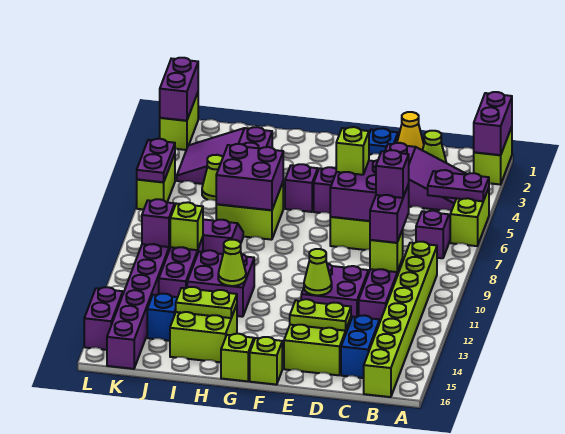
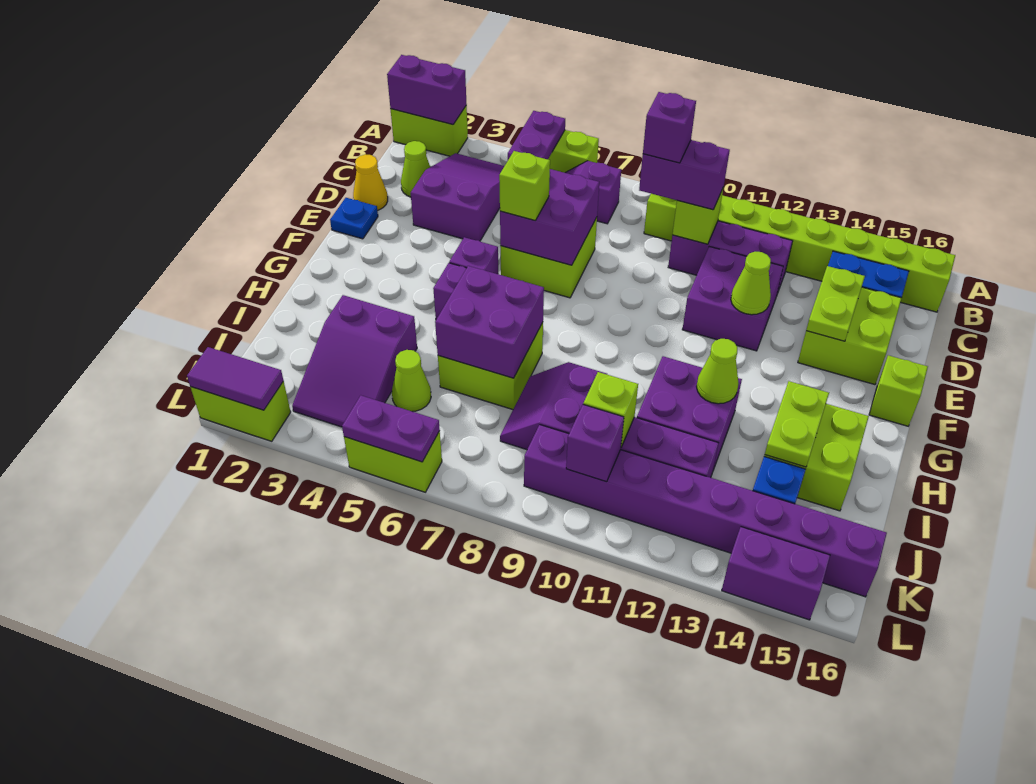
lime brick G16 level 1 -> none
purple brick L1:L2 level 2 -> purple tile L1:L2 level 2

